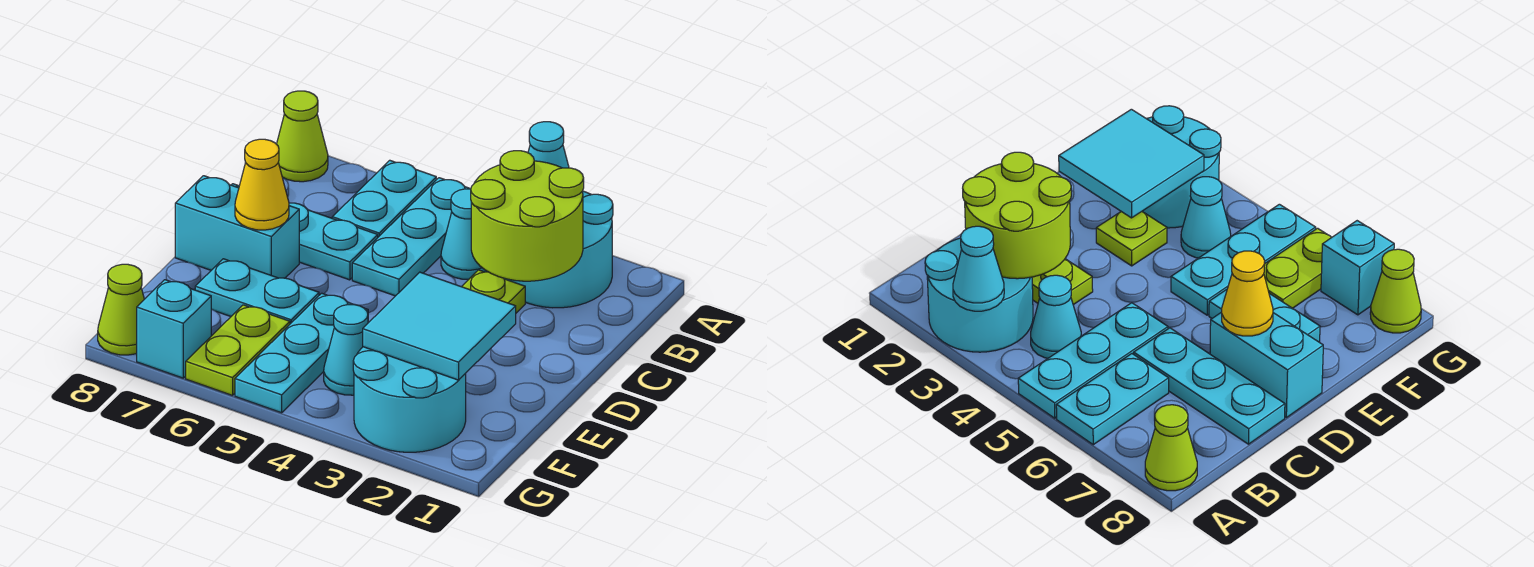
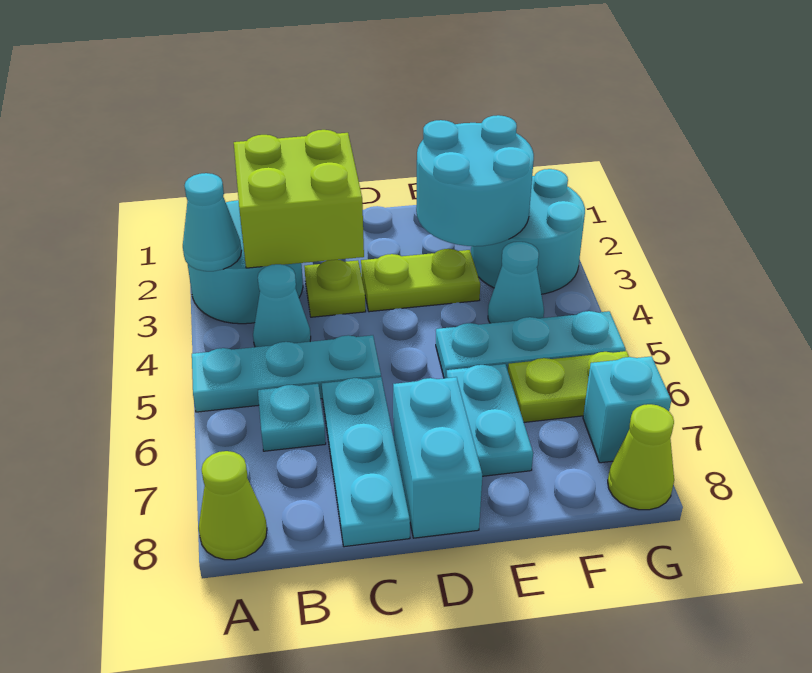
cyan plate A6:B6 level 1 -> cyan plate B6 level 1
lime round brick B2:C3 level 2 -> lime brick B2:C3 level 2
yellow cone D7 level 2 -> none
cyan tile E2:F3 level 2 -> cyan round brick E2:F3 level 2
lime plate E3 level 1 -> lime plate D3:E3 level 1

